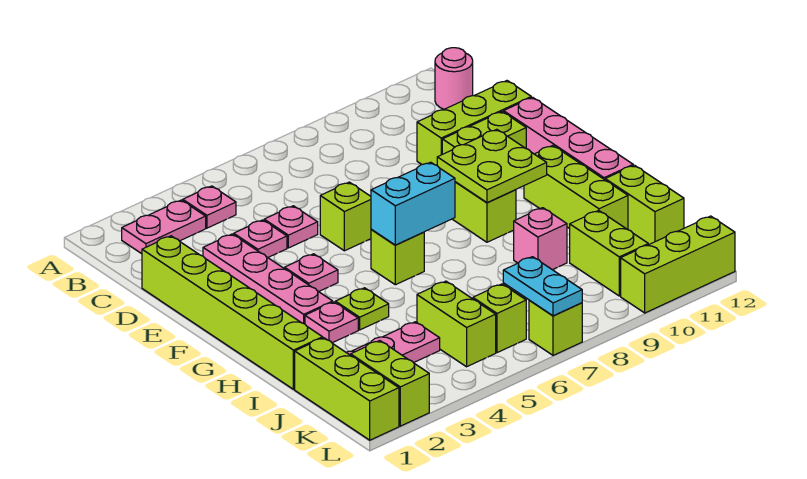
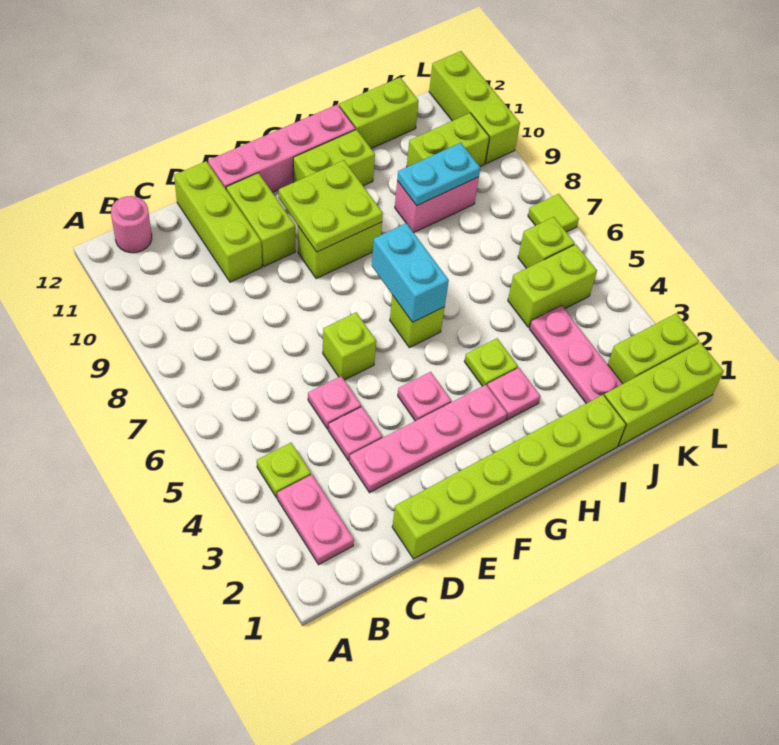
pink plate B4 level 1 -> lime plate B4 level 1
lime brick G11:I11 level 1 -> lime brick G11:H11 level 1
pink brick I9 level 1 -> pink brick I9:J9 level 1
cyan plate K7:L7 level 2 -> cyan plate I9:J9 level 2
lime brick L7 level 1 -> lime tile L7 level 1

